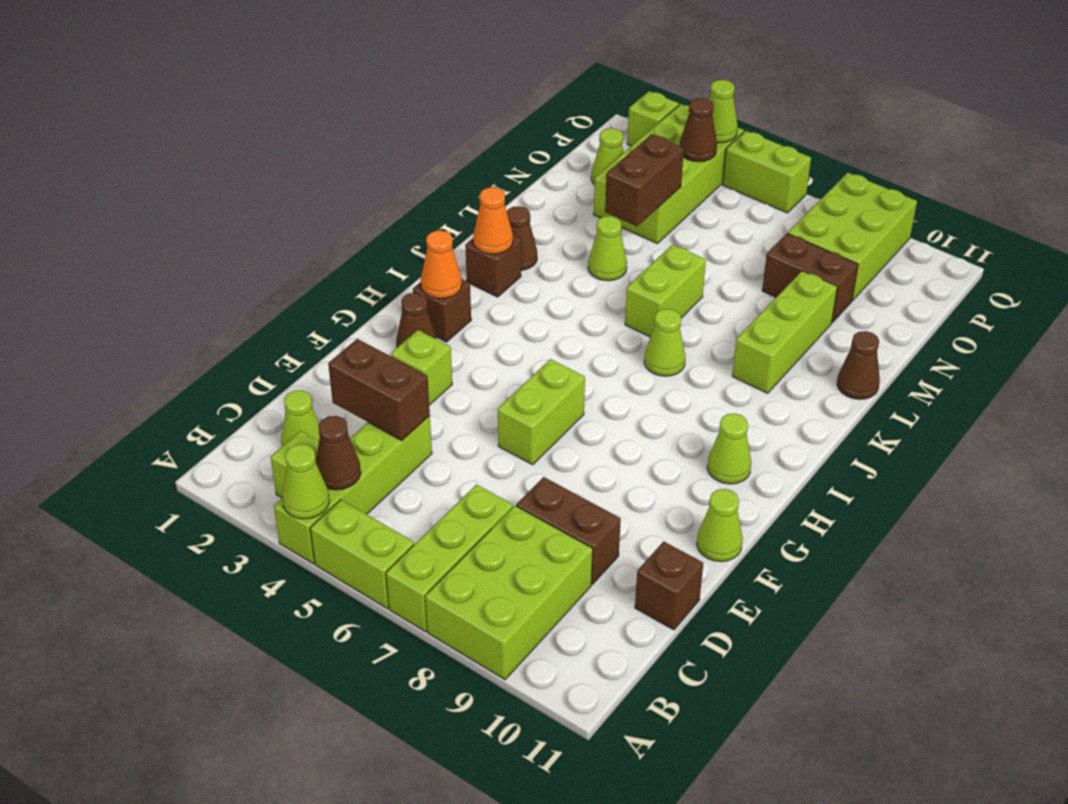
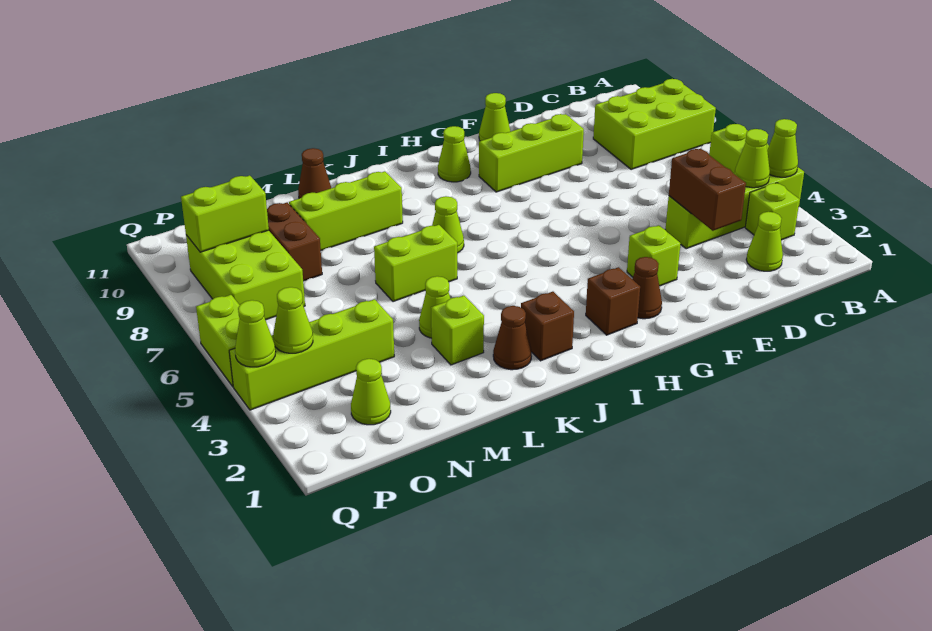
lime brick A7:C7 level 1 -> lime brick E9:G9 level 1
brown cone B4 level 2 -> lime cone B4 level 2
brown brick D8:D9 level 1 -> none
brown brick D11 level 1 -> none
lime brick F6:G6 level 1 -> lime brick O9:P9 level 2
orange cone H2 level 2 -> none
orange cone J2 level 2 -> none
brown brick M4:N4 level 2 -> none
lime brick N3:Q4 level 1 -> lime brick N4:Q4 level 1
lime brick O8:Q9 level 1 -> lime brick O7:P9 level 1
brown cone P4 level 2 -> lime cone P4 level 2
lime brick Q2 level 1 -> lime brick L3 level 1

